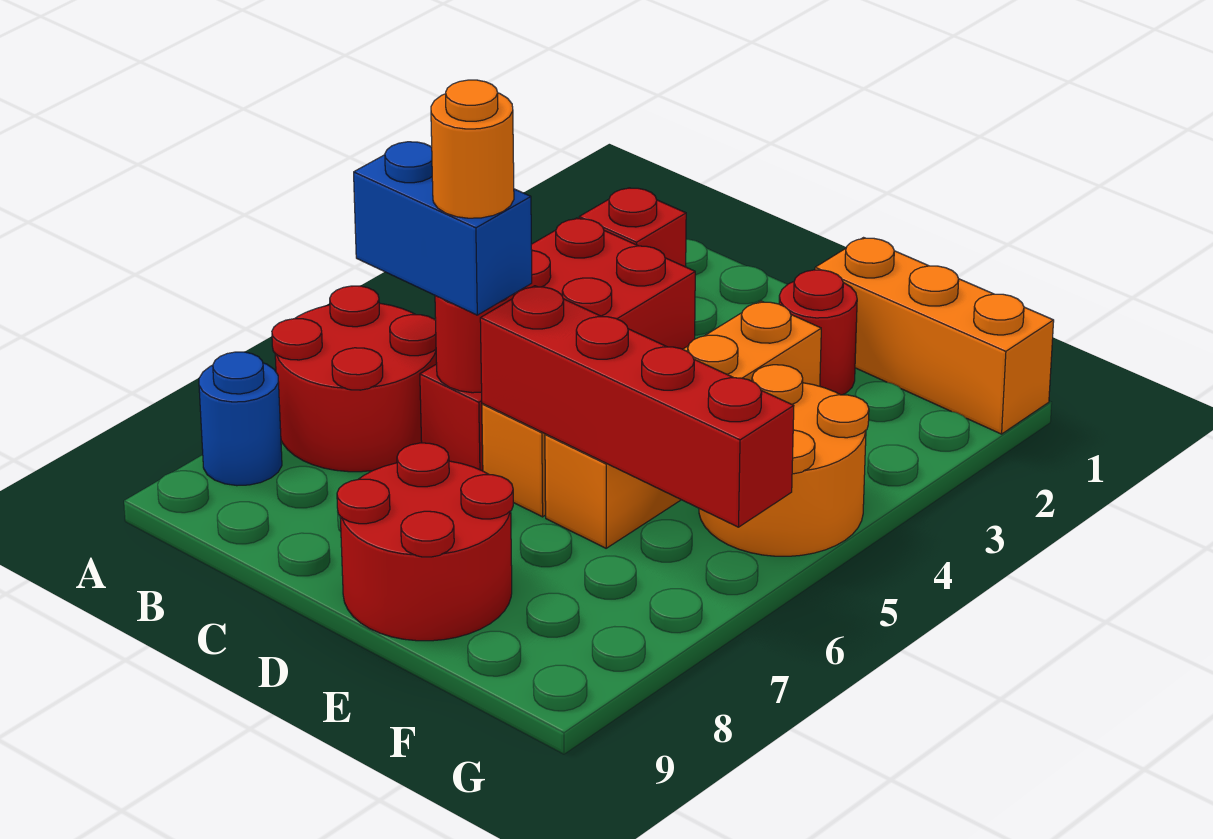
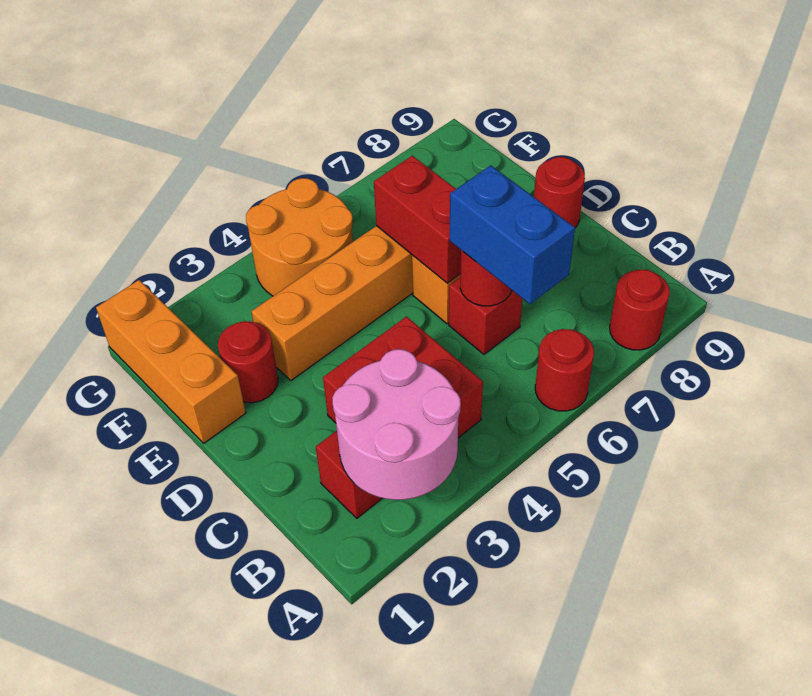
none -> pink round brick A2:B3 level 2
red round brick A6:B7 level 1 -> red round brick A6 level 1
blue round brick A8 level 1 -> red round brick A8 level 1
orange round brick C6 level 4 -> none
red brick D6:G6 level 2 -> red brick D6:E6 level 2
red round brick D8:E9 level 1 -> red round brick D9 level 1

